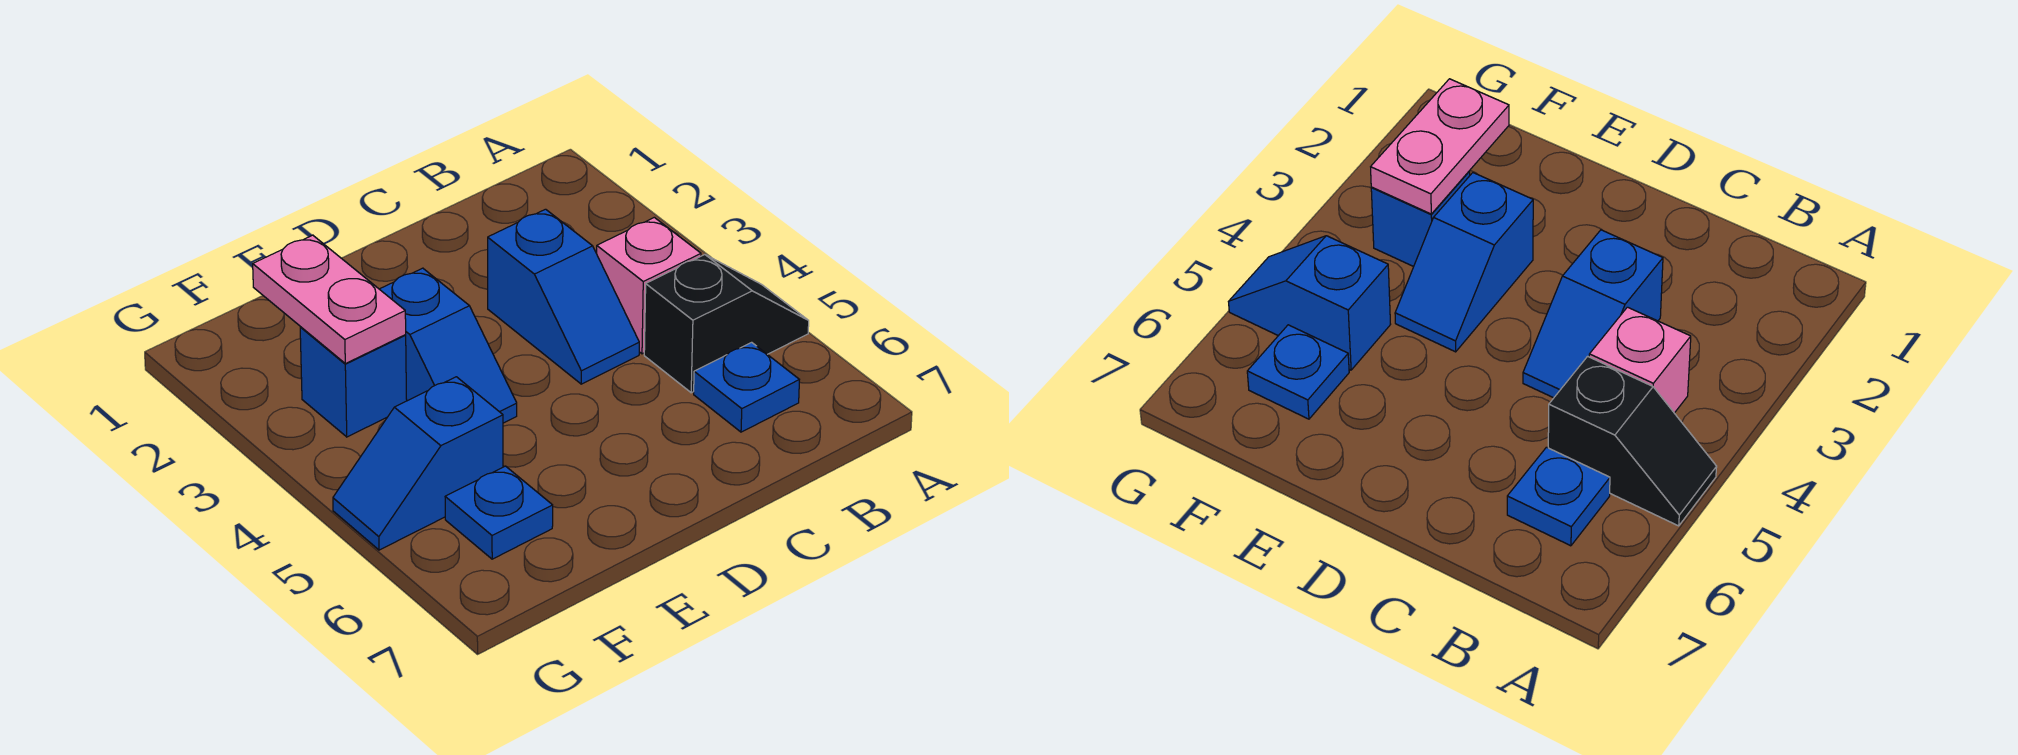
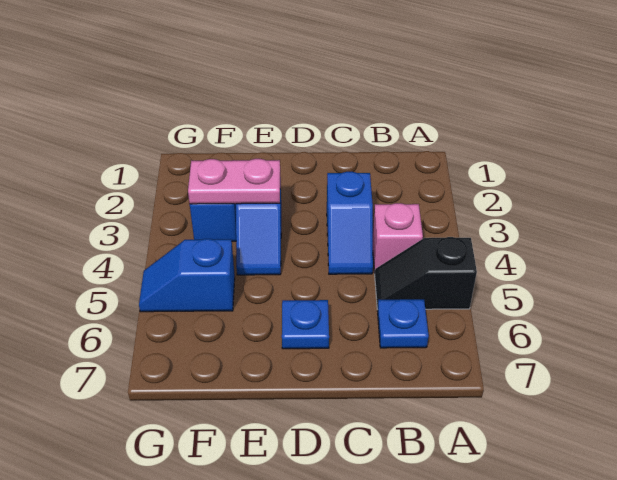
black slope A5:B5 level 1 top B -> black slope A5:B5 level 1 top A
pink plate F2:F3 level 2 -> pink plate E3:F3 level 2
blue plate F6 level 1 -> blue plate D6 level 1

